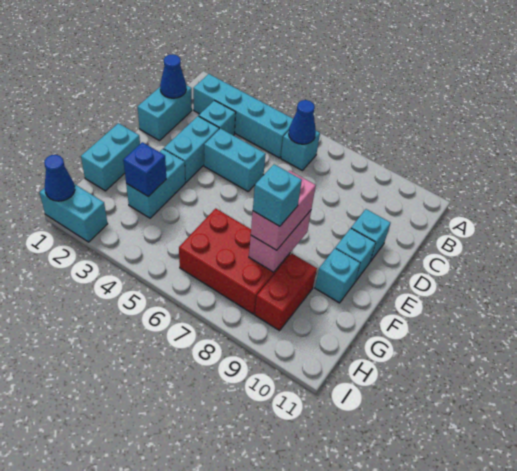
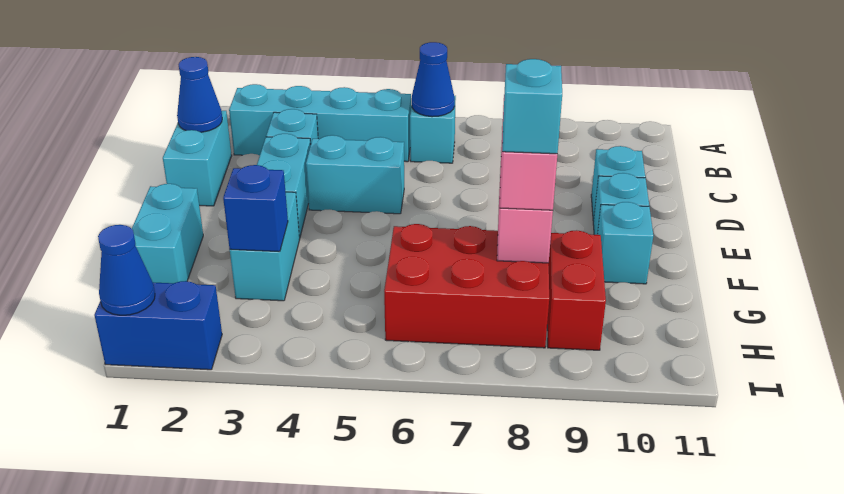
cyan brick I1:I2 level 1 -> blue brick I1:I2 level 1

